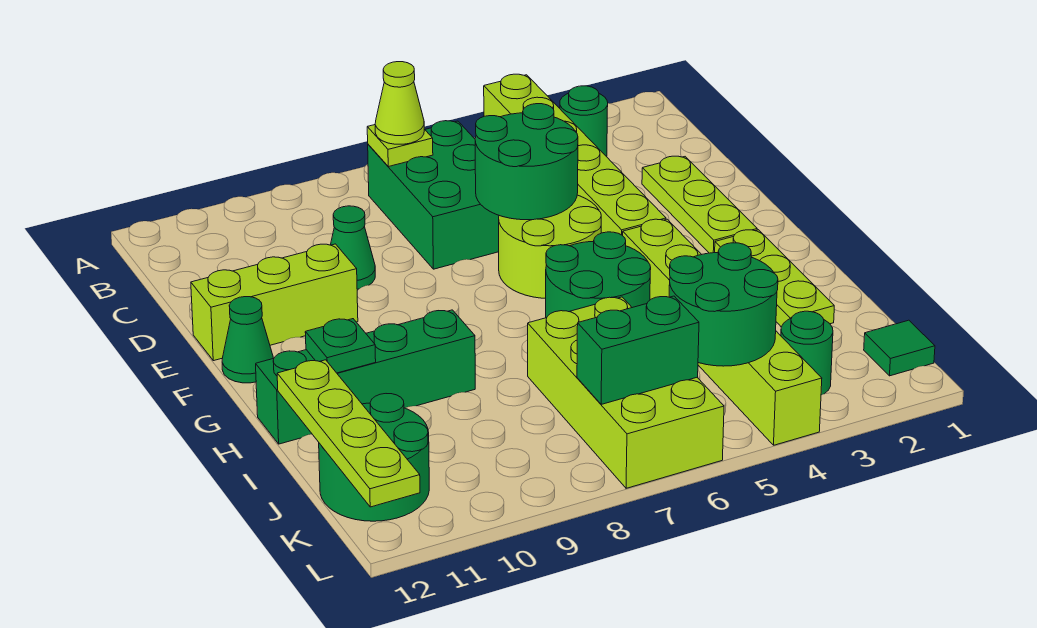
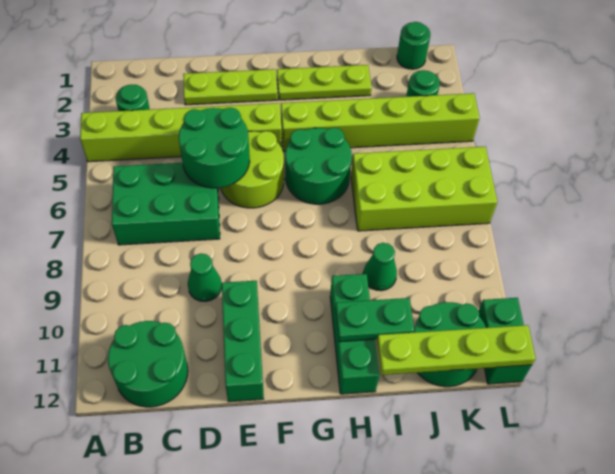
lime plate B7 level 2 -> none
lime cone B7 level 3 -> none
lime brick E10:E12 level 1 -> green brick E10:E12 level 1
green cone F12 level 1 -> green cone I9 level 1
green brick H9:H12 level 1 -> green brick H10:H12 level 1
green plate H11 level 2 -> green plate H11:I11 level 2
green round brick J4:K5 level 2 -> green round brick B11:C12 level 1
green tile K1 level 1 -> green round brick K1 level 1
green brick K6:K7 level 2 -> green brick L11:L12 level 1

